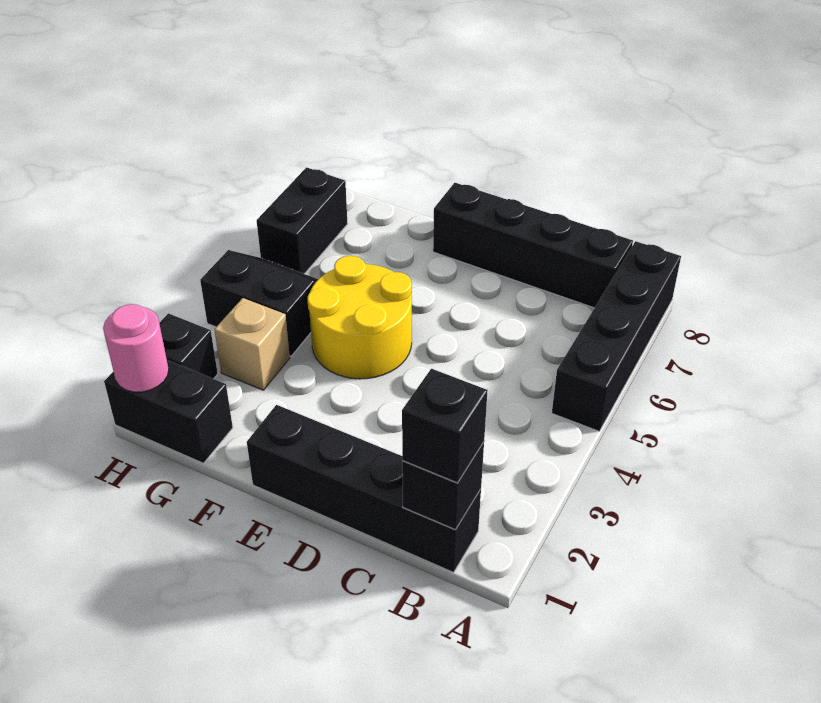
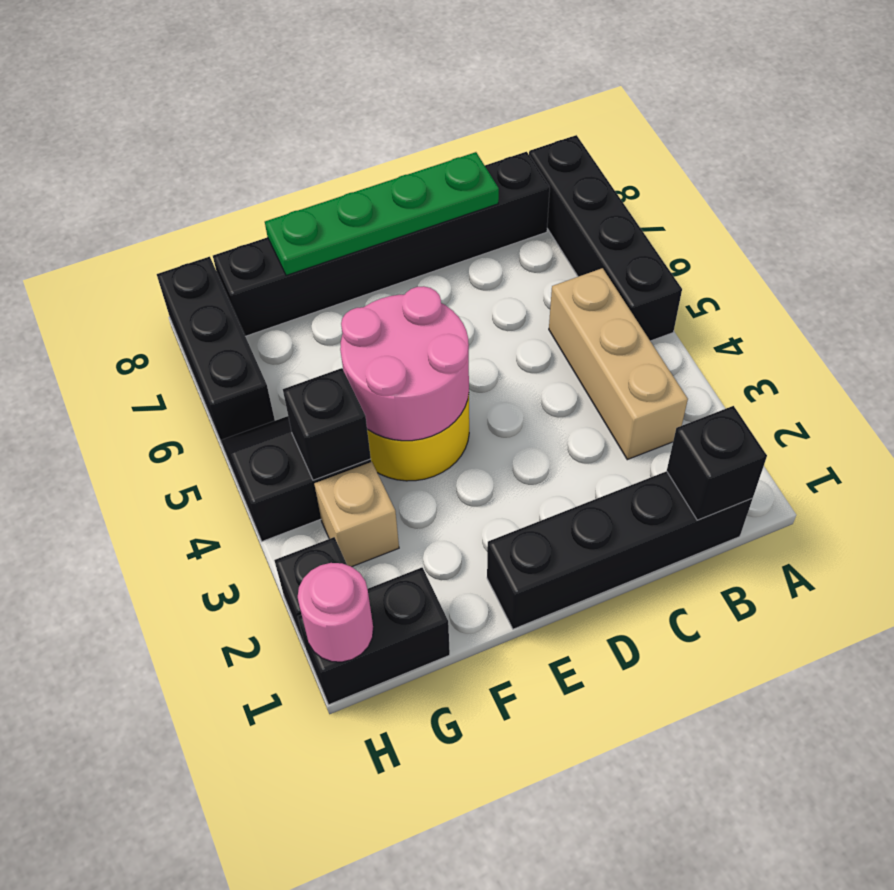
black brick B1 level 3 -> black brick G4 level 2
none -> tan brick B3:B5 level 1
black brick B8:E8 level 1 -> black brick B8:G8 level 1
none -> green plate C8:F8 level 2
none -> pink round brick E4:F5 level 2
black brick H6:H7 level 1 -> black brick H6:H8 level 1

